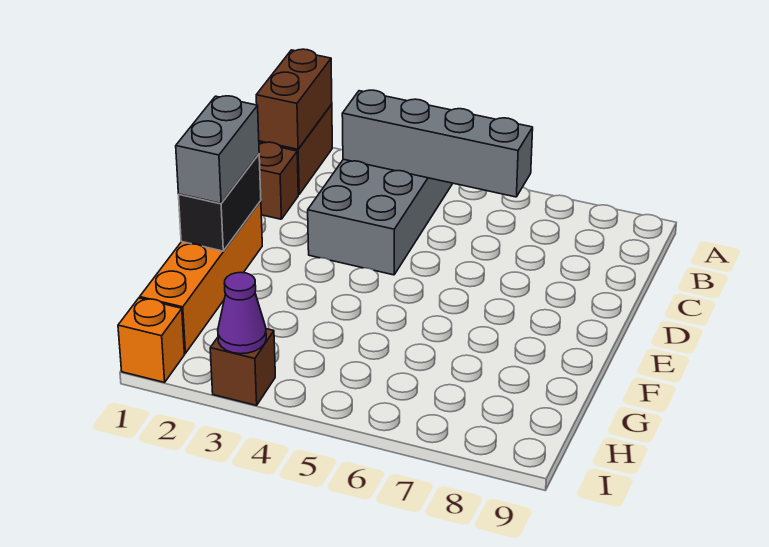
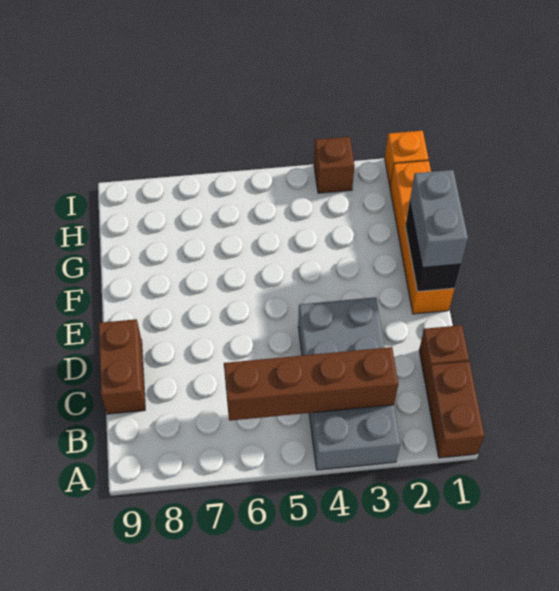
brown brick A1:B1 level 2 -> brown brick C9:D9 level 1
grey brick B3:B6 level 2 -> brown brick B3:B6 level 2
purple cone I3 level 2 -> none

